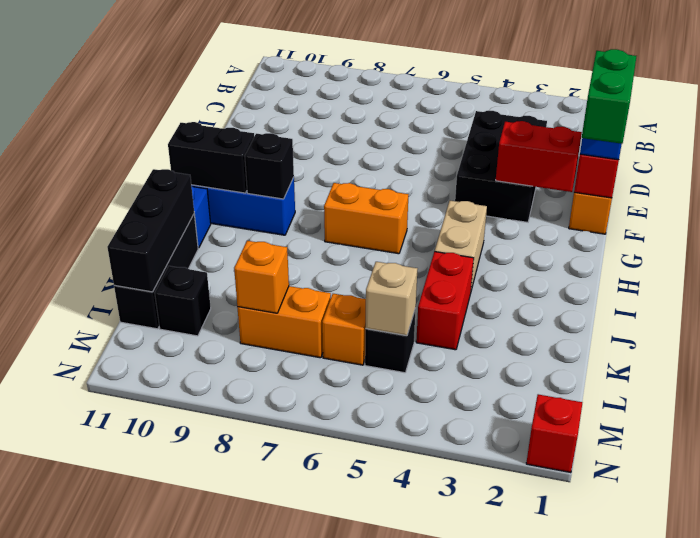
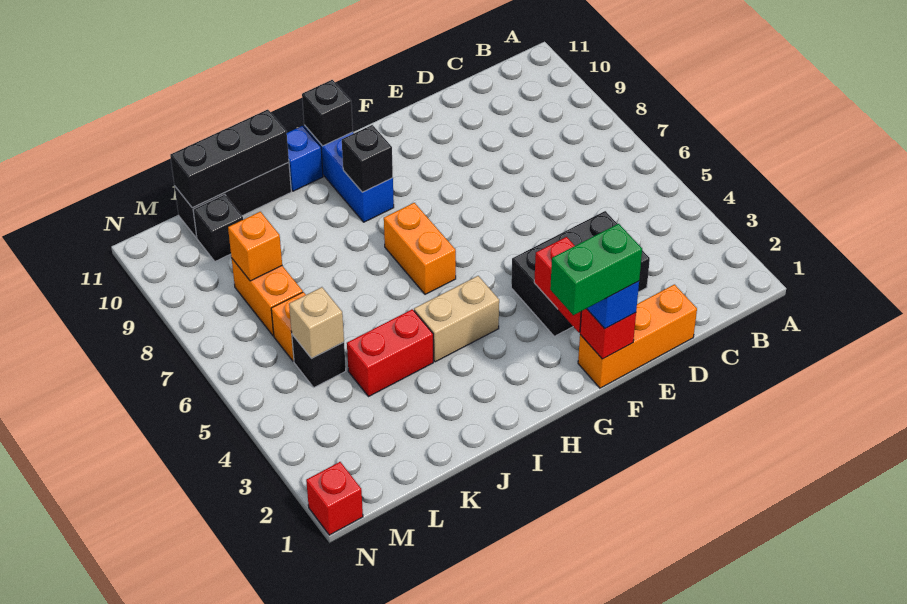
black brick H10:H11 level 2 -> black brick H11 level 2

